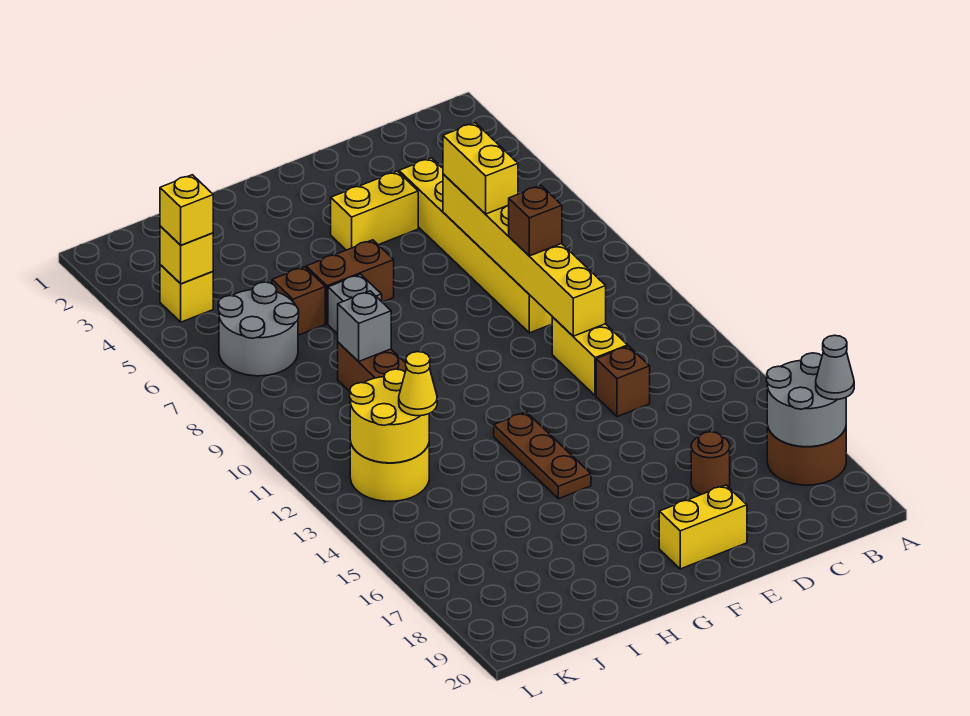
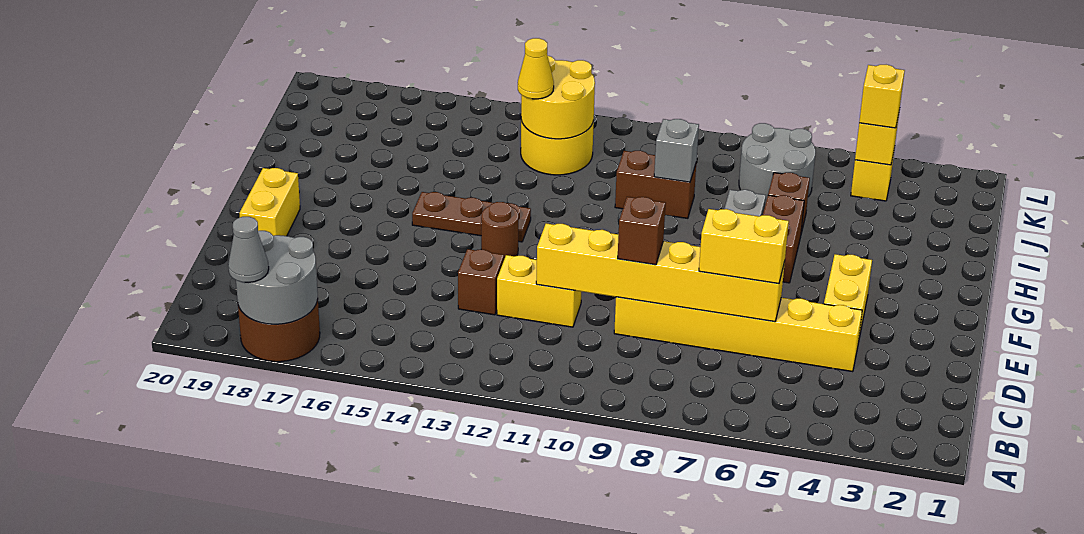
brown round brick D17 level 1 -> brown round brick F13 level 1

